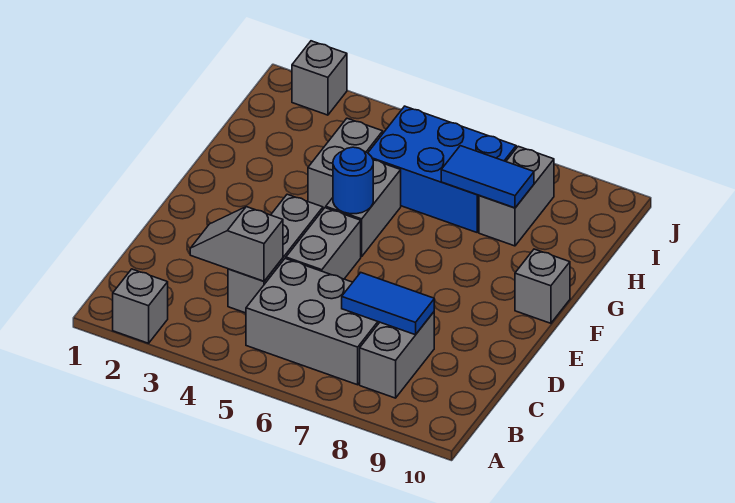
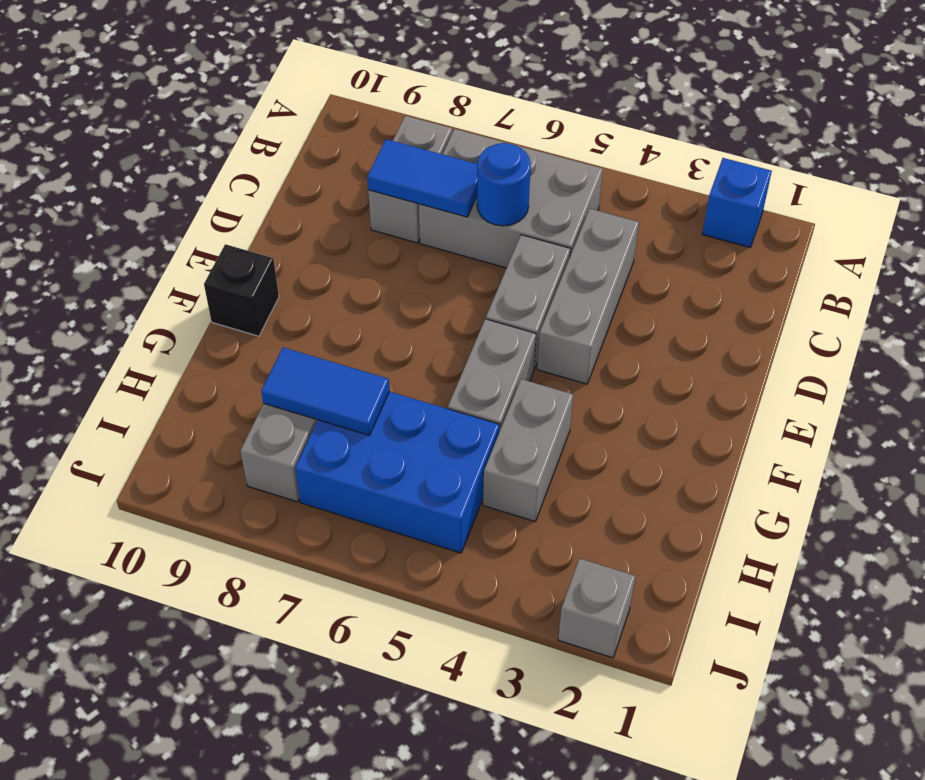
grey brick A2 level 1 -> blue brick A2 level 1
grey slope C3:C4 level 2 top 4 -> none
blue round brick F5 level 2 -> blue round brick C6 level 2
grey brick F10 level 1 -> black brick F10 level 1

